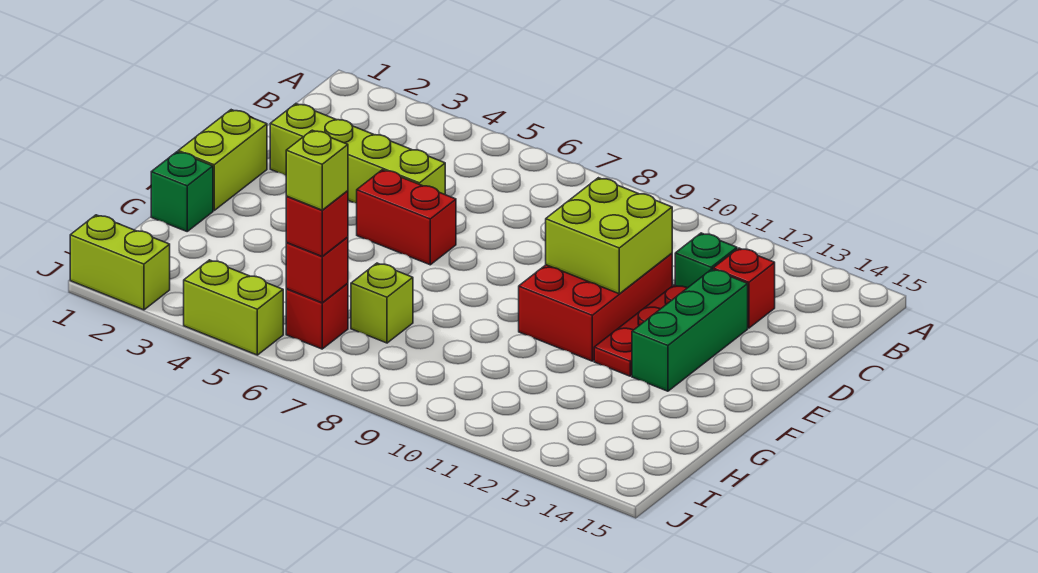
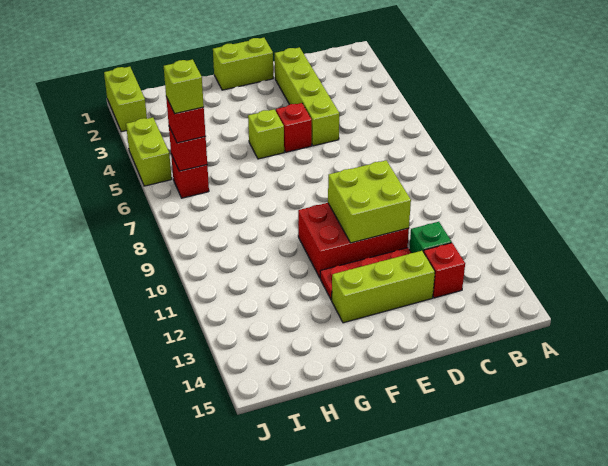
green brick D13:F13 level 1 -> lime brick D13:F13 level 1
red brick E5:E6 level 1 -> red brick E5 level 1
green brick G1 level 1 -> none
lime brick H7 level 1 -> lime brick F5 level 1

